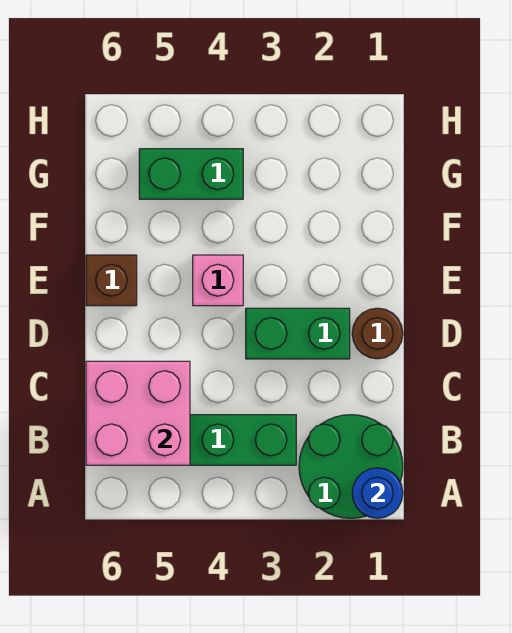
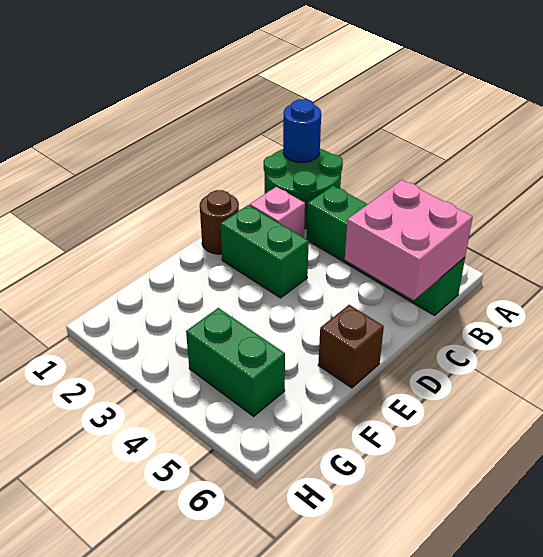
pink brick E4 level 1 -> pink brick C2 level 1

